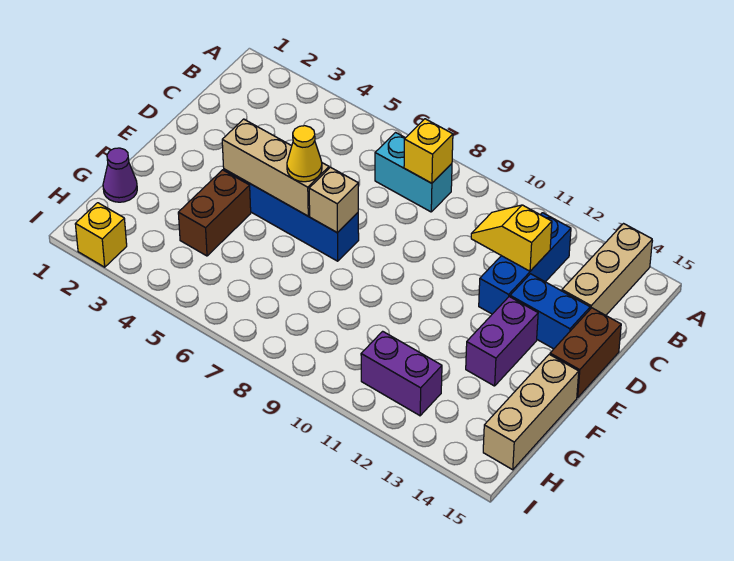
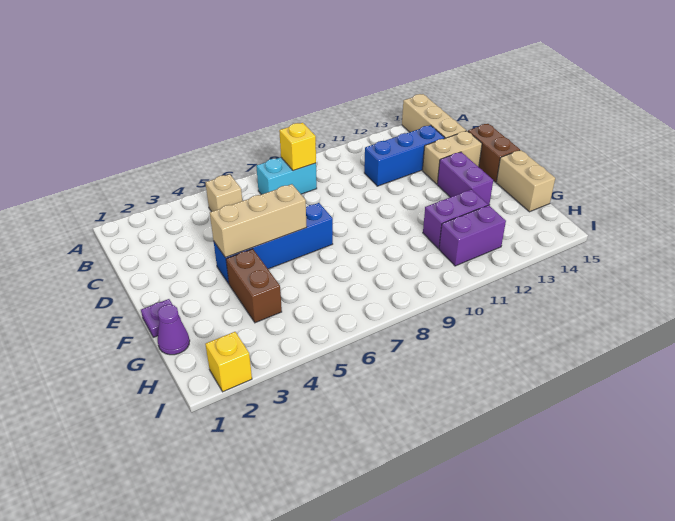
blue brick B12:D12 level 1 -> blue brick C11:C13 level 1
yellow slope C11:C12 level 2 top 12 -> none
blue brick D13:D14 level 1 -> tan brick D13:D14 level 1
yellow cone E6 level 3 -> none
tan brick E7 level 2 -> tan brick B5 level 1
none -> purple plate F1 level 1
tan brick F15:H15 level 1 -> tan brick F15:G15 level 1
none -> purple brick G11:G12 level 1

